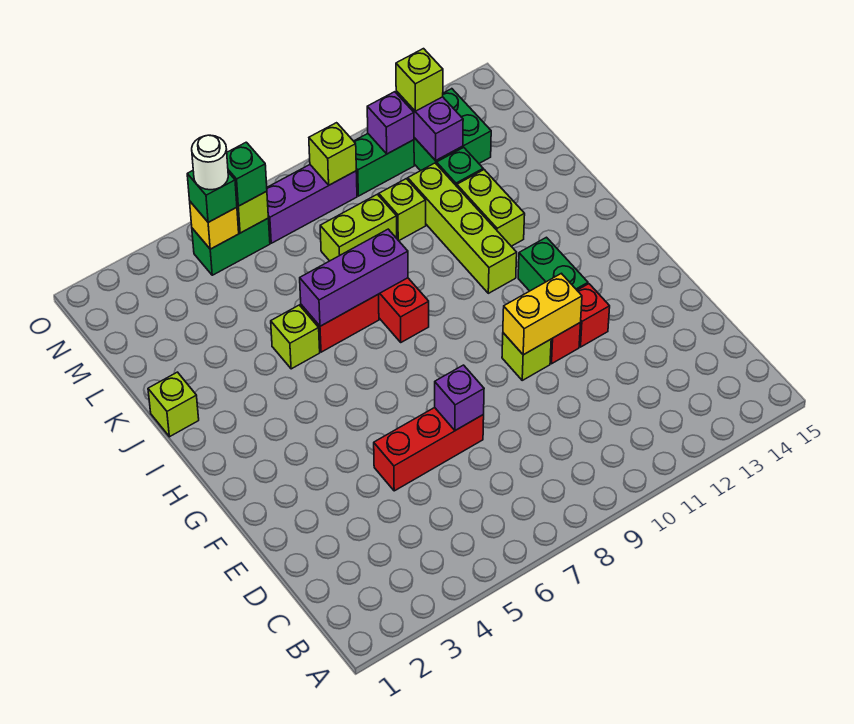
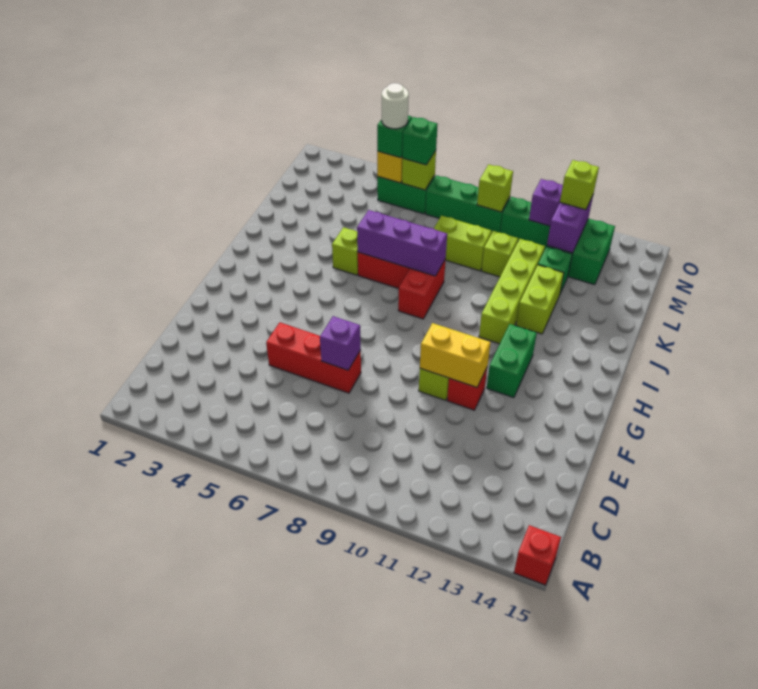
red brick F12 level 1 -> red brick A15 level 1
lime brick J1 level 1 -> none
purple brick N7:N9 level 1 -> green brick N7:N9 level 1

